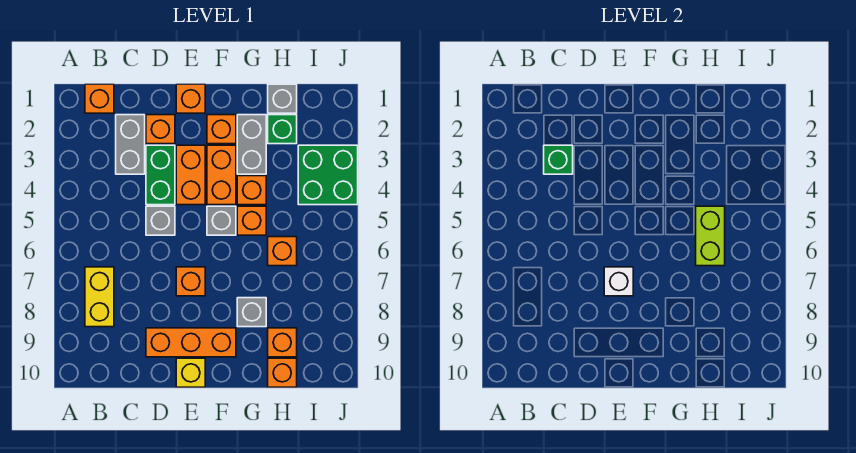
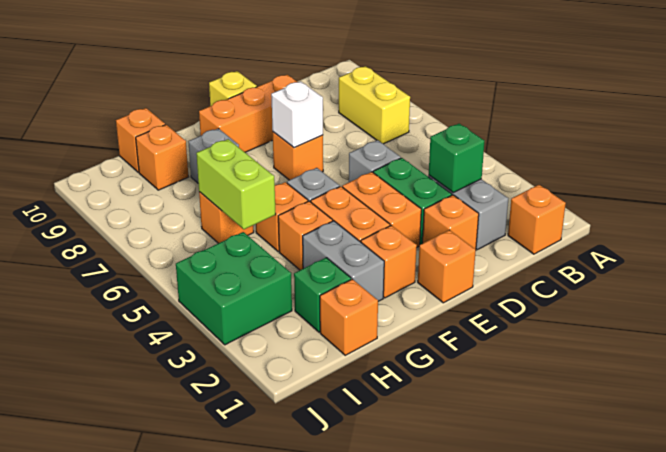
grey brick H1 level 1 -> orange brick H1 level 1

